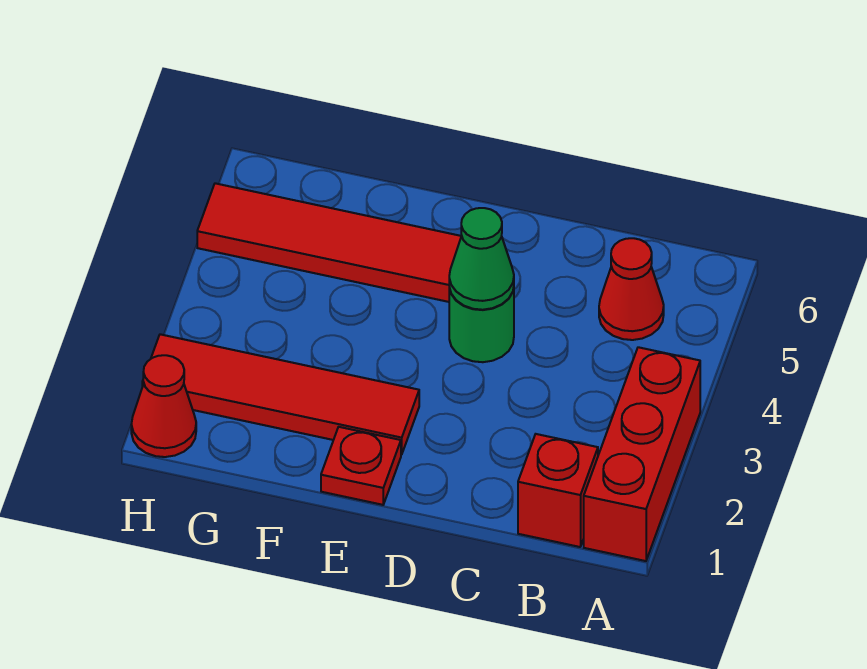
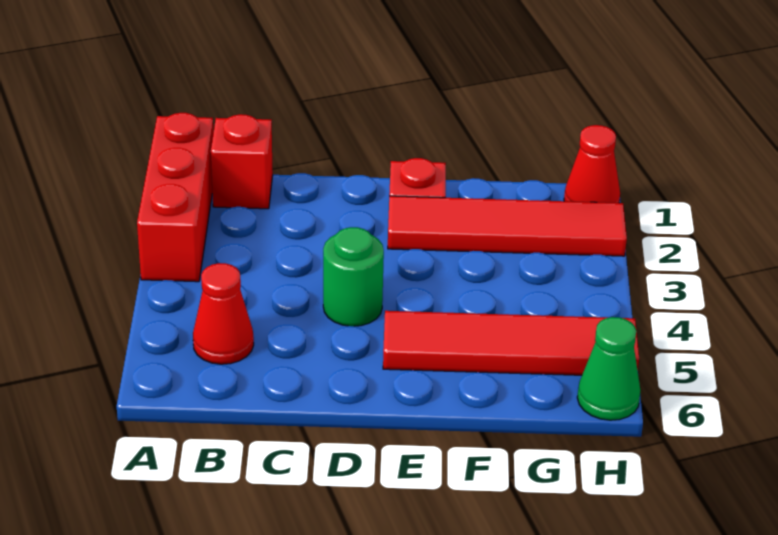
green cone D4 level 2 -> green cone H6 level 1

